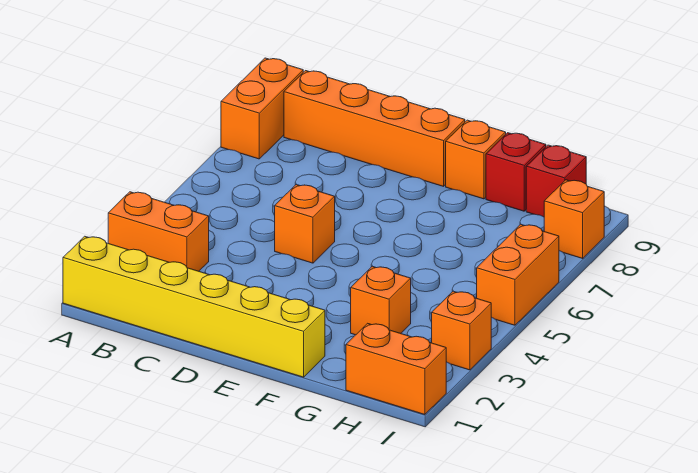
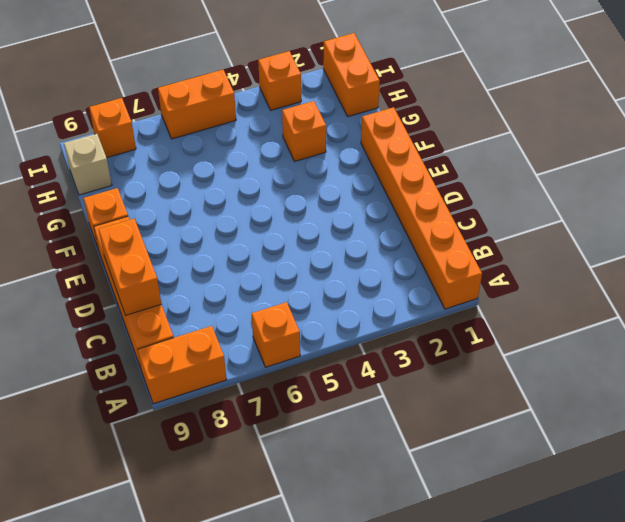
yellow brick A1:F1 level 1 -> orange brick A1:F1 level 1
orange brick A3:B3 level 1 -> orange brick C9:D9 level 2
orange brick D5 level 1 -> orange brick A6 level 1
red brick G9 level 1 -> none
red brick H9 level 1 -> tan brick H9 level 1

